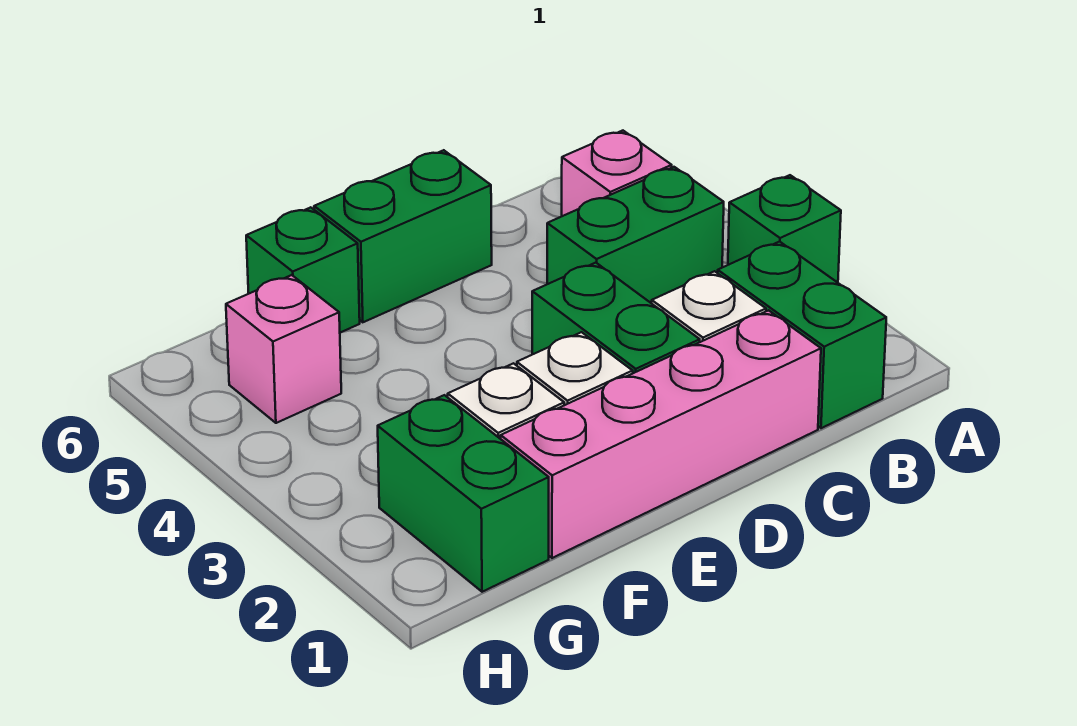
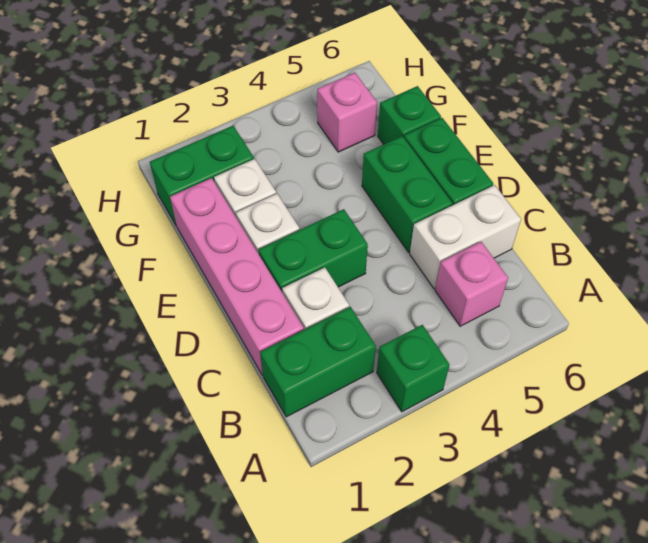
green brick B4:C4 level 1 -> green brick D5:E5 level 1
none -> white brick C5:C6 level 1

